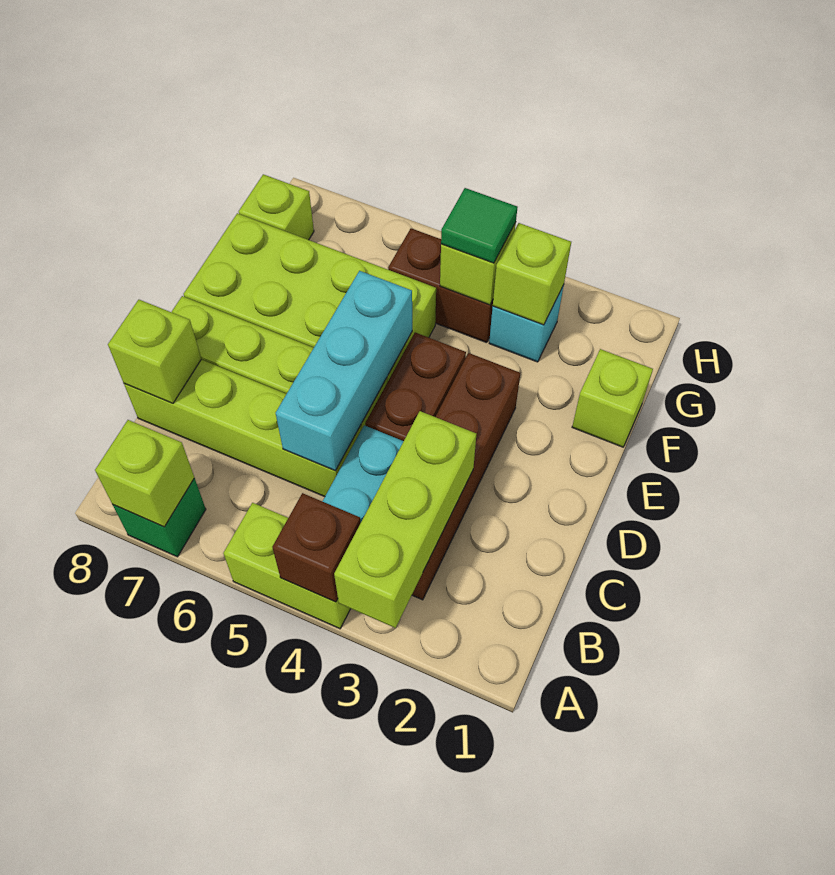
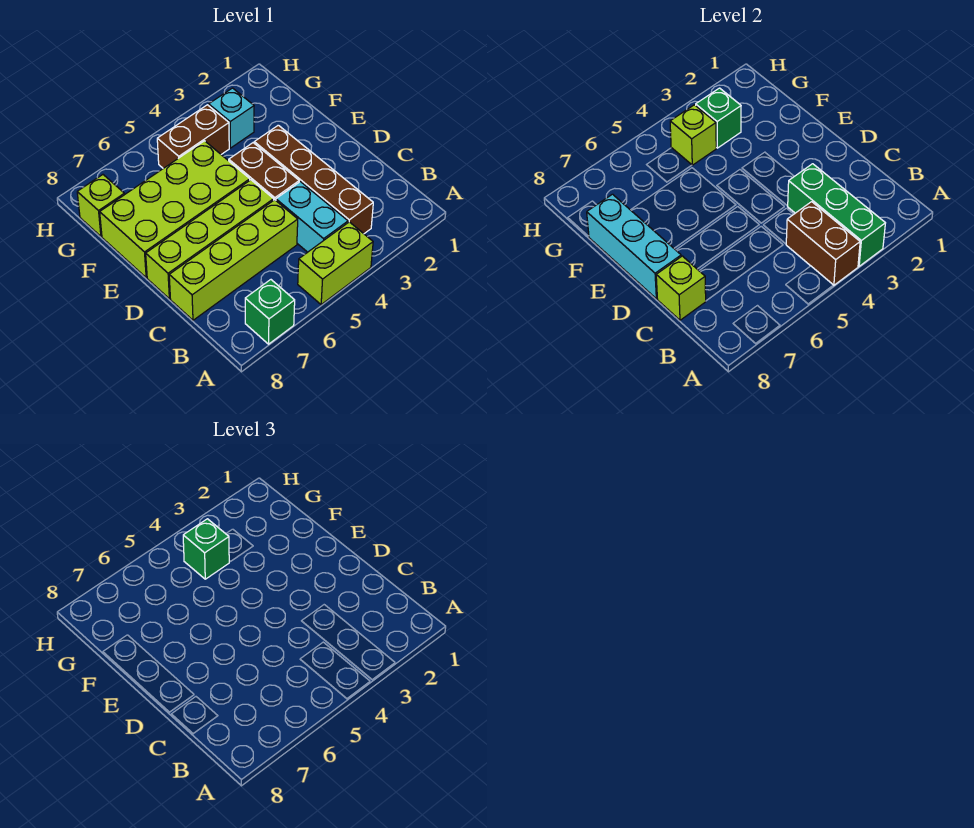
lime brick A3:C3 level 2 -> green brick A3:C3 level 2
brown brick A4 level 2 -> brown brick A4:B4 level 2
lime brick A7 level 2 -> none
cyan brick C5:E5 level 2 -> cyan brick D8:F8 level 2
lime brick F1 level 1 -> none
lime brick G3 level 2 -> green brick G3 level 2
green tile G4 level 3 -> green brick G4 level 3

